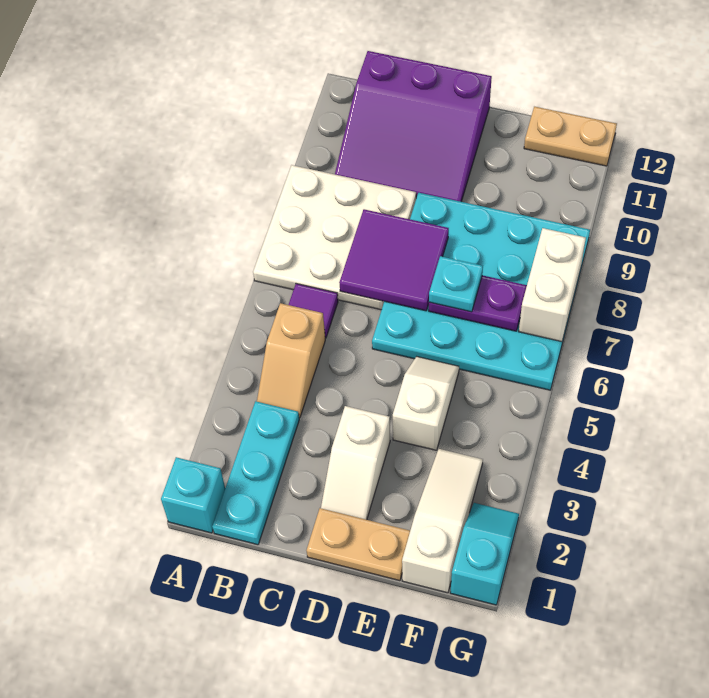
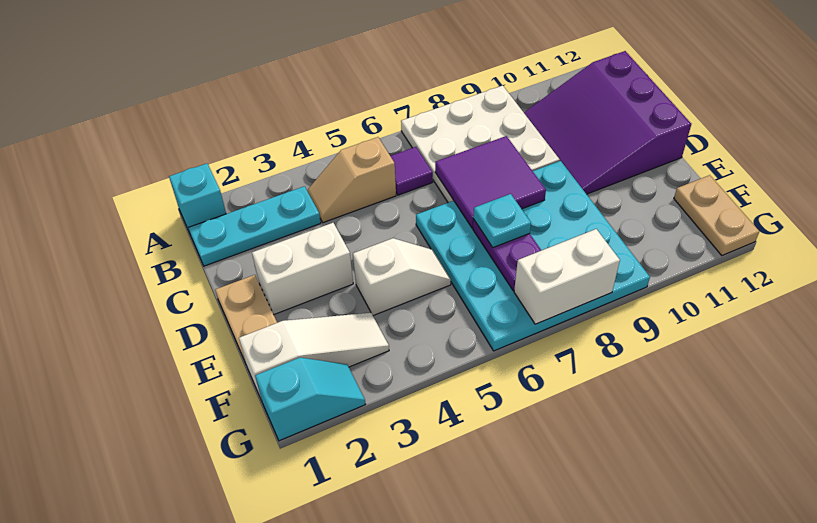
white slope D2:D3 level 1 top 3 -> white brick D2:D3 level 1

